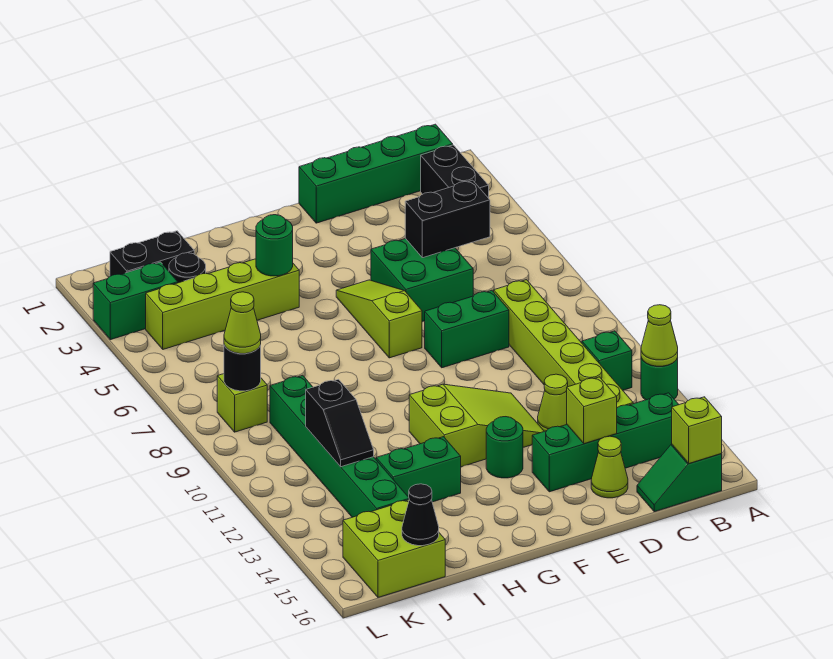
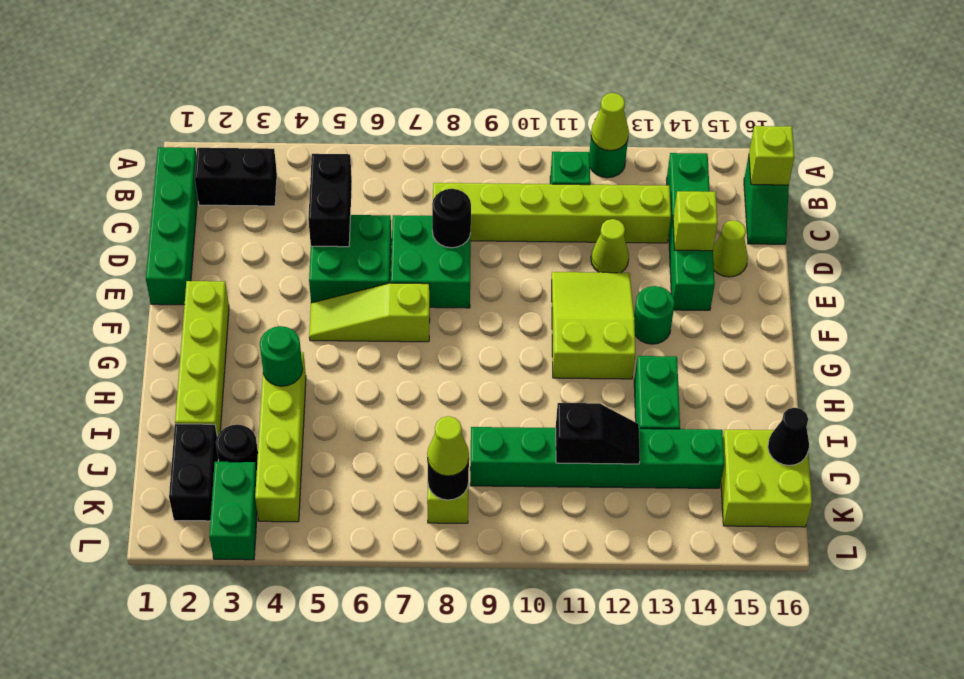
green brick D8:E8 level 1 -> green brick D7:E8 level 1
none -> black round brick D8 level 2
none -> lime brick F2:I2 level 1

